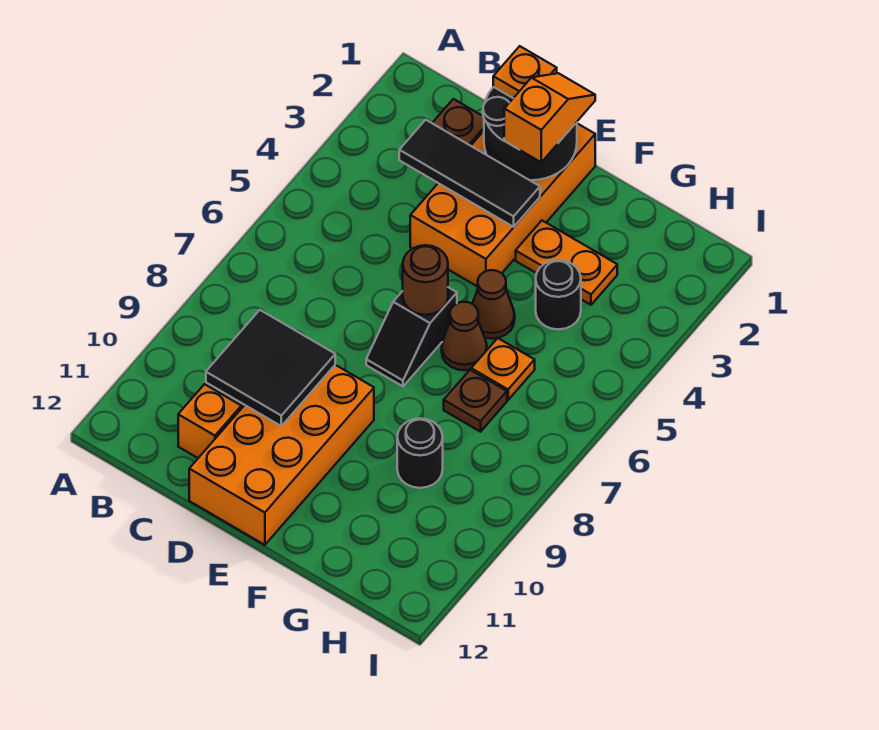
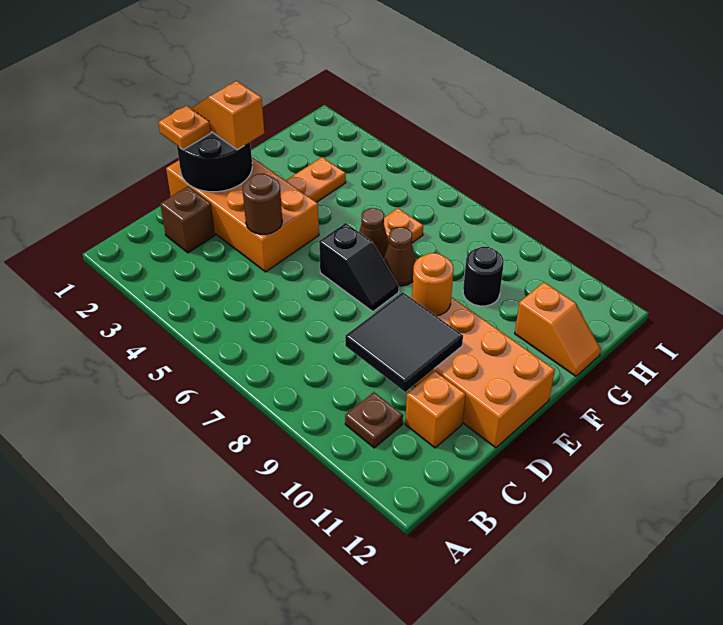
black tile C3:E3 level 2 -> none
brown round brick E6 level 2 -> brown round brick D4 level 2
none -> orange round brick E9 level 2
brown cone F5 level 1 -> brown cone F7 level 1
black round brick G4 level 1 -> none
brown plate G7 level 1 -> brown plate B10 level 1
none -> orange slope G11:G12 level 1 top 11

